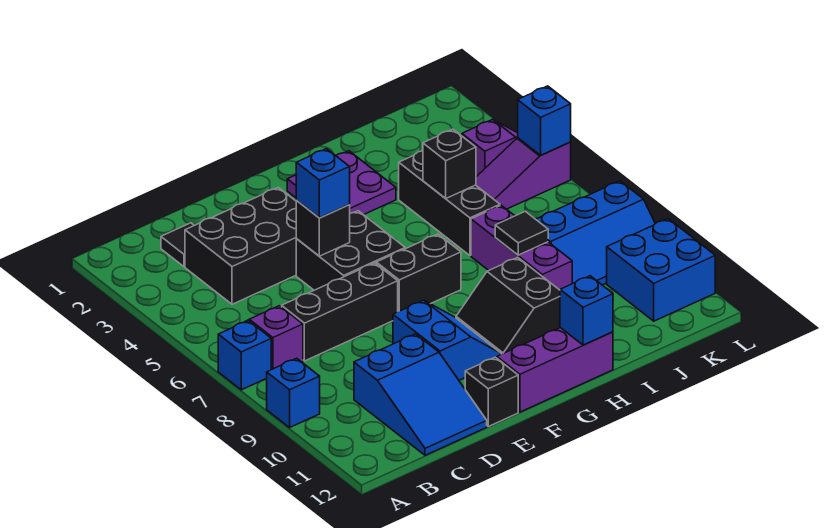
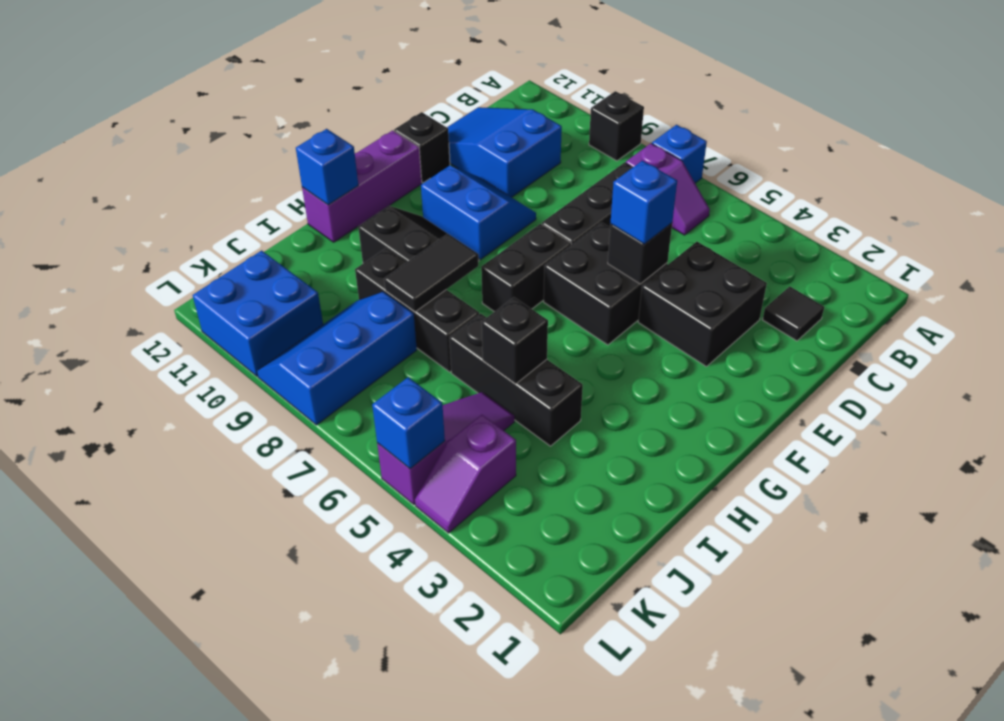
blue brick A9 level 1 -> black brick A9 level 1
black brick C3:E4 level 1 -> black brick D3:E4 level 1
blue slope E9:F10 level 1 top E -> blue slope E9:F10 level 1 top F
purple plate G2:H3 level 1 -> none
purple brick I7:I9 level 1 -> black brick I7:I9 level 1
black tile I8 level 2 -> black tile H8:I8 level 2

